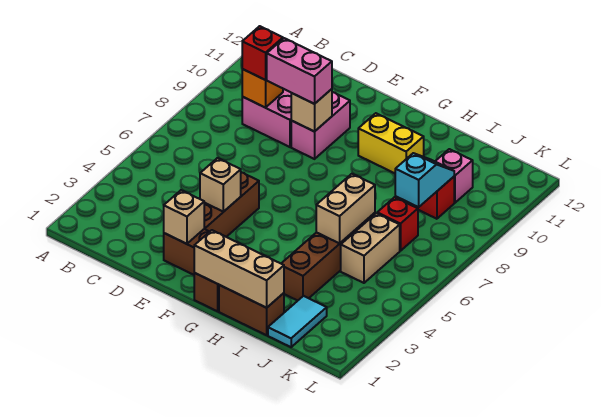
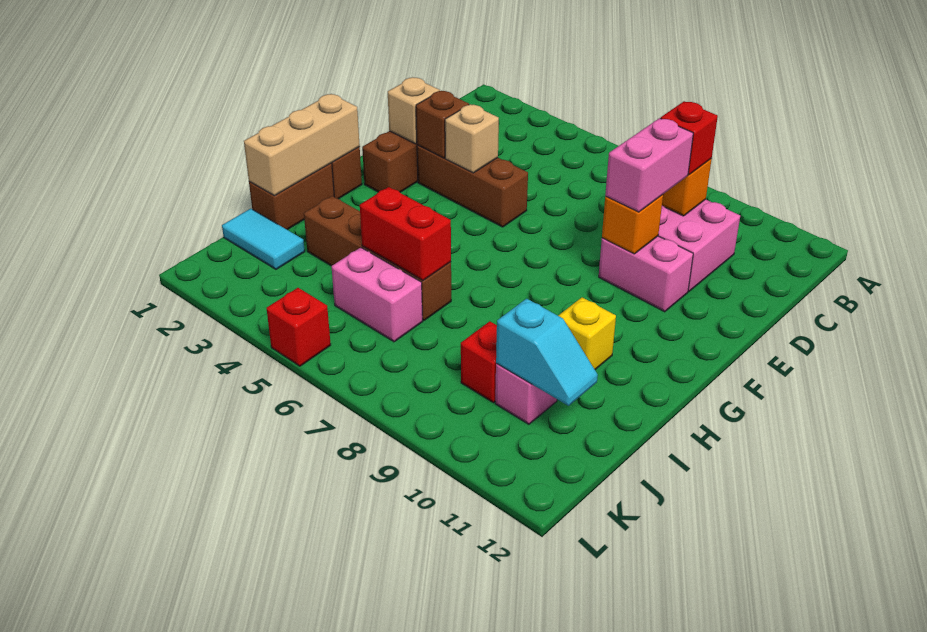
none -> brown brick E3 level 2
tan brick E9 level 2 -> orange brick E9 level 2
yellow brick G10:H10 level 1 -> yellow brick H10 level 1
tan brick I5:I6 level 2 -> red brick I5:I6 level 2
tan brick J5:J6 level 1 -> pink brick J5:J6 level 1
red brick J7 level 1 -> red brick L5 level 1
cyan slope J8:J9 level 2 top 8 -> cyan slope J10:J11 level 2 top 10

